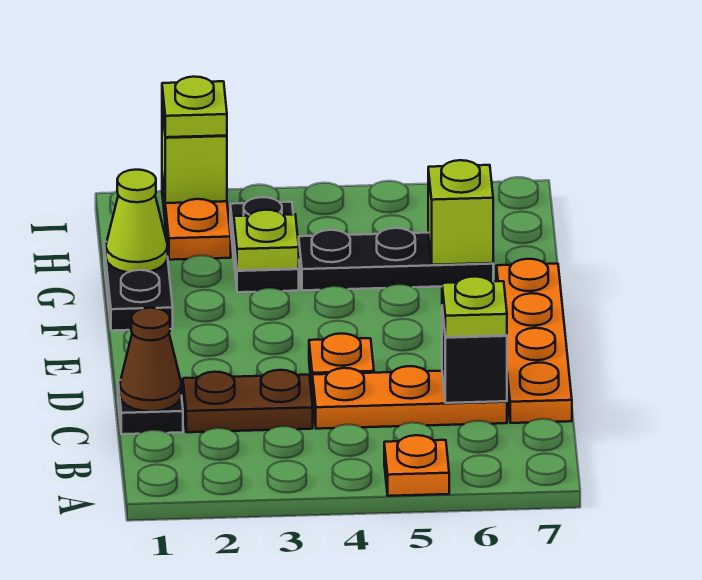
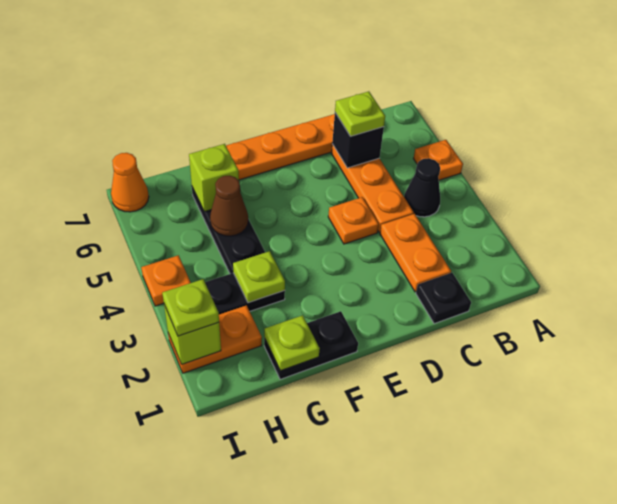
none -> black cone B4 level 1
brown cone C1 level 2 -> brown cone G5 level 2
brown plate C2:C3 level 1 -> orange plate C2:C3 level 1
lime cone G1 level 2 -> lime plate G1 level 2
none -> orange plate I4 level 1
none -> orange cone I7 level 1

